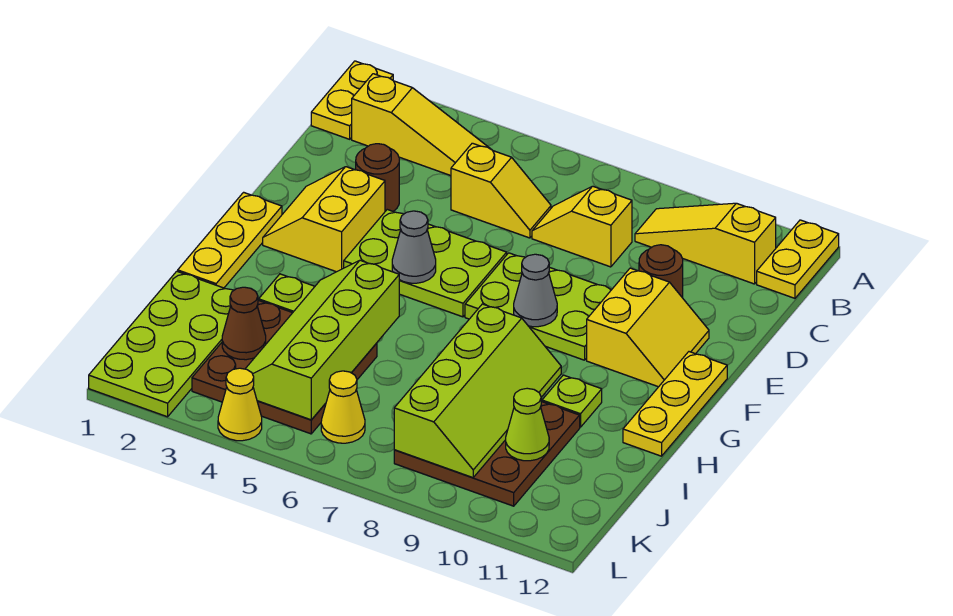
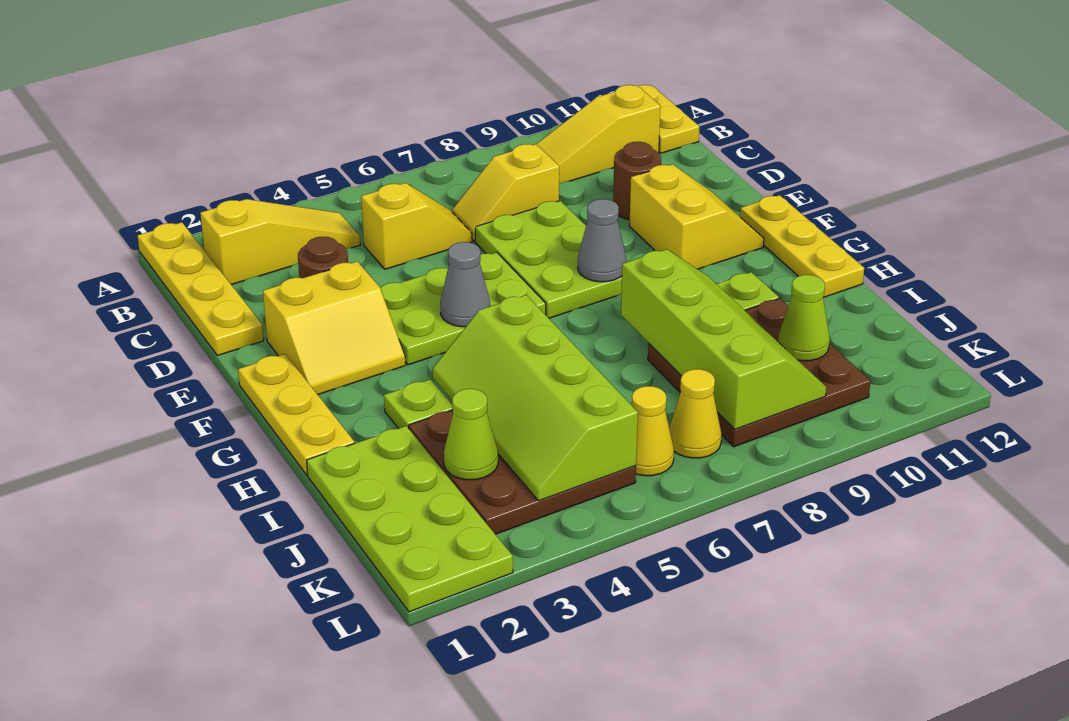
yellow plate A1:B1 level 1 -> yellow plate A1:D1 level 1
yellow slope E2:F3 level 1 top 3 -> yellow slope E2:F3 level 1 top E
lime plate E7:F9 level 1 -> lime plate D7:F8 level 1
brown cone J3 level 2 -> lime cone J3 level 2
yellow cone L4 level 1 -> yellow cone K7 level 1

